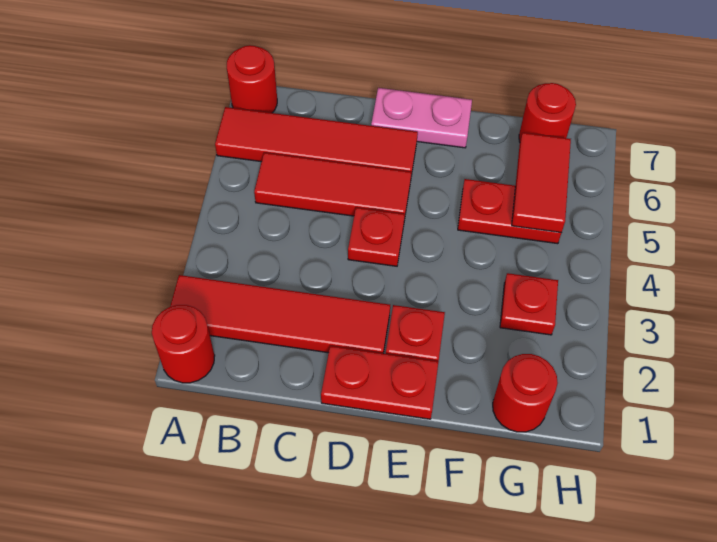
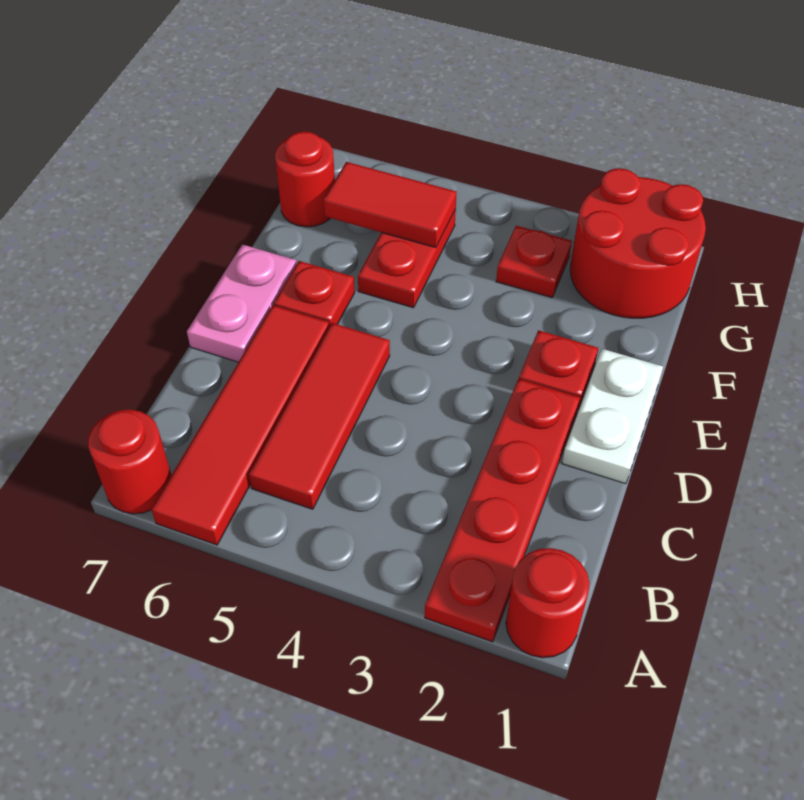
red tile A2:D2 level 1 -> red plate A2:D2 level 1
red plate D1:E1 level 1 -> white plate D1:E1 level 1
red plate D4 level 1 -> red plate E6 level 1
red round brick G1 level 1 -> red round brick G1:H2 level 1

